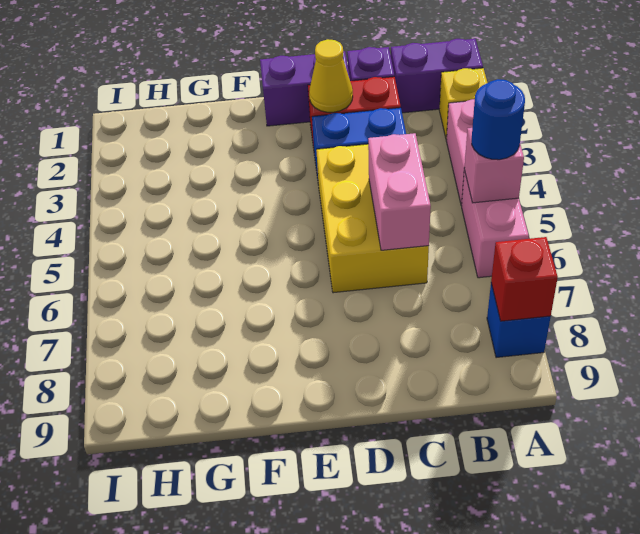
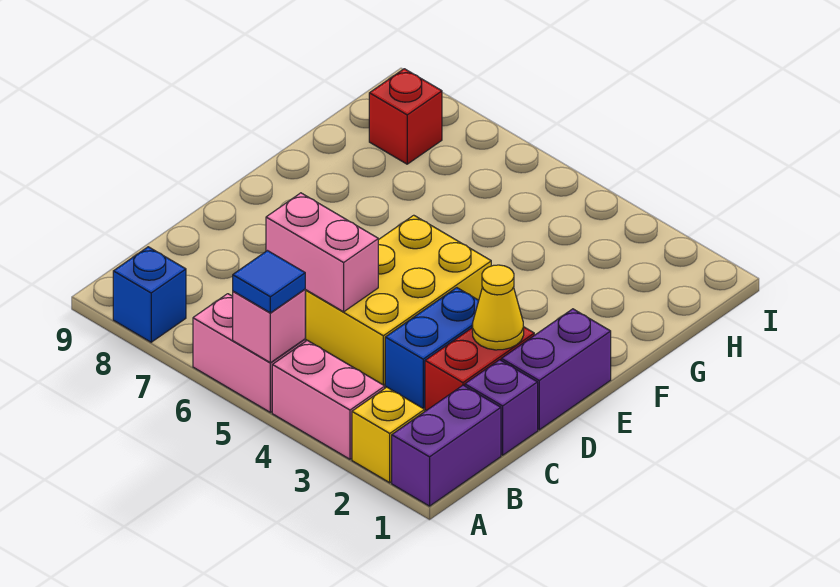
blue round brick A5 level 3 -> blue tile A5 level 3
red brick A8 level 2 -> red brick H8 level 1
yellow brick C4:D6 level 1 -> yellow brick C4:E5 level 1

